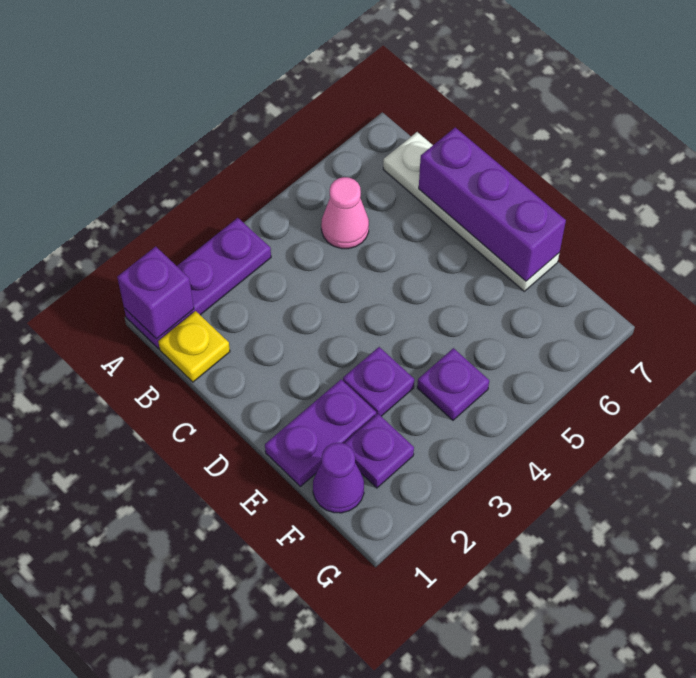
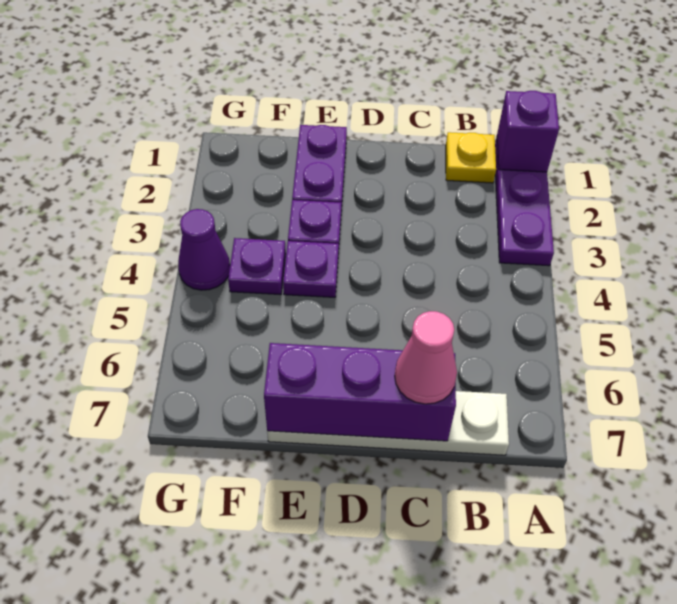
pink cone B5 level 1 -> pink cone C7 level 3
purple cone F1 level 1 -> purple cone G4 level 1
purple plate F2 level 1 -> purple plate E4 level 1

